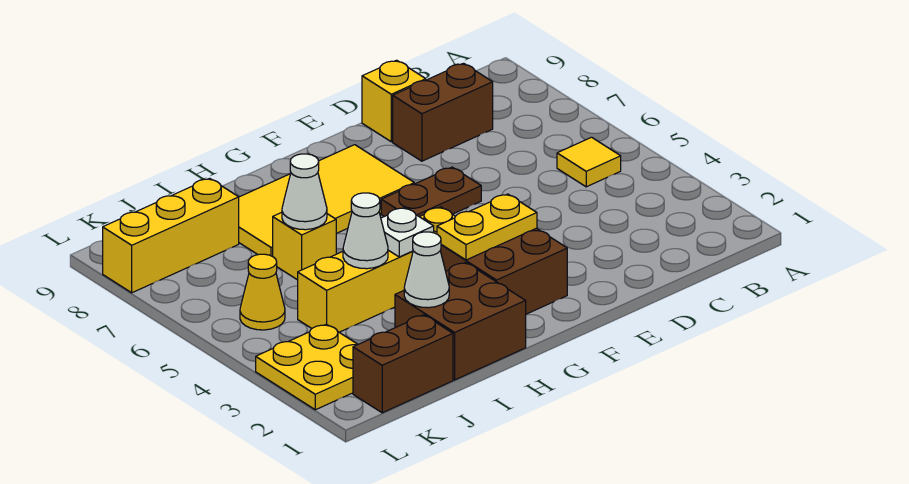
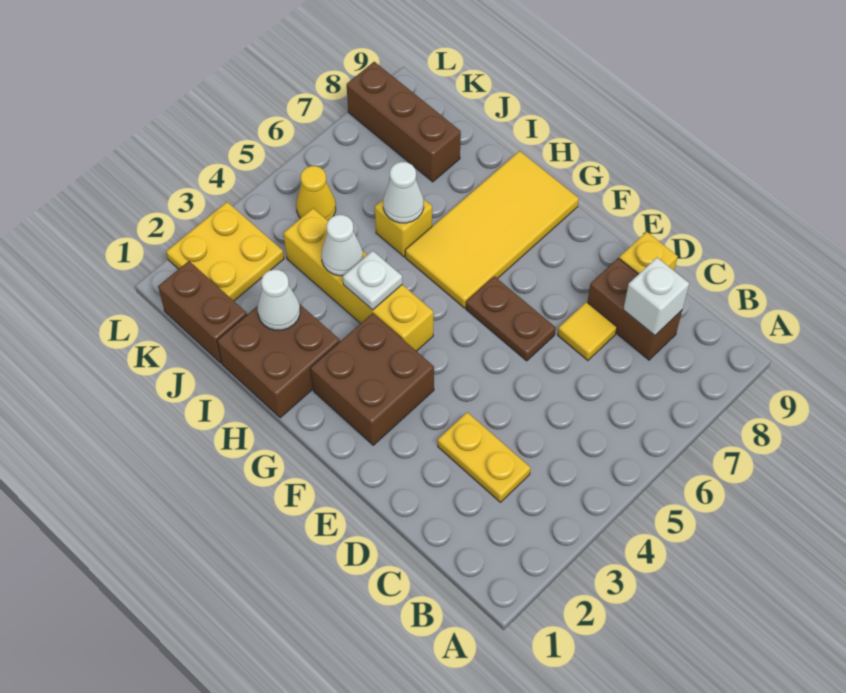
yellow tile B5 level 1 -> yellow tile D7 level 1
none -> white brick C8 level 2
yellow plate F3:G3 level 2 -> yellow plate C3:D3 level 1
yellow tile F7:I8 level 1 -> yellow tile G6:H9 level 1
yellow brick J8:L8 level 1 -> brown brick J8:L8 level 1

